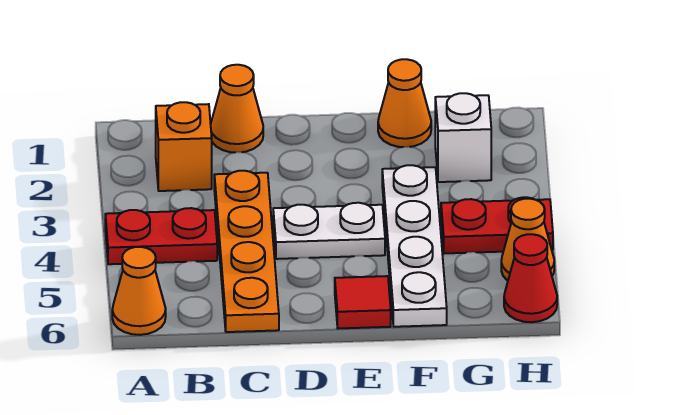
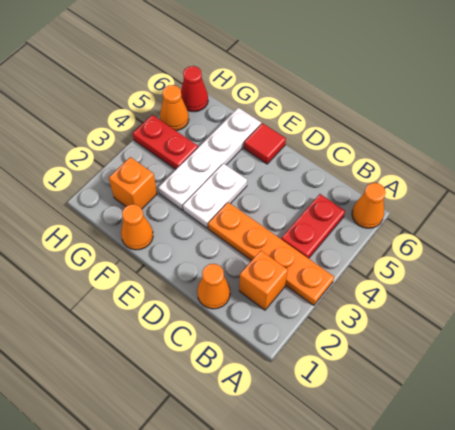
red plate A4:B4 level 1 -> red plate B4:B5 level 1
orange plate C3:C6 level 1 -> orange plate A3:D3 level 1
white plate D4:E4 level 1 -> white plate E3:E4 level 1
white brick G2 level 1 -> orange brick G2 level 1

